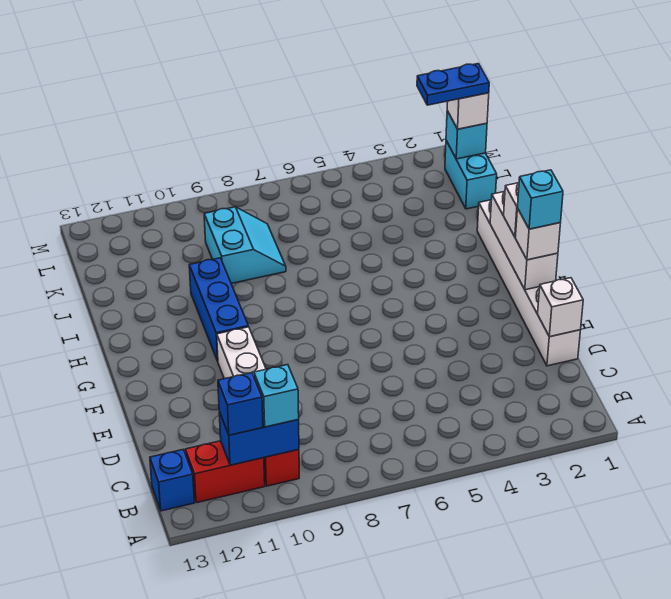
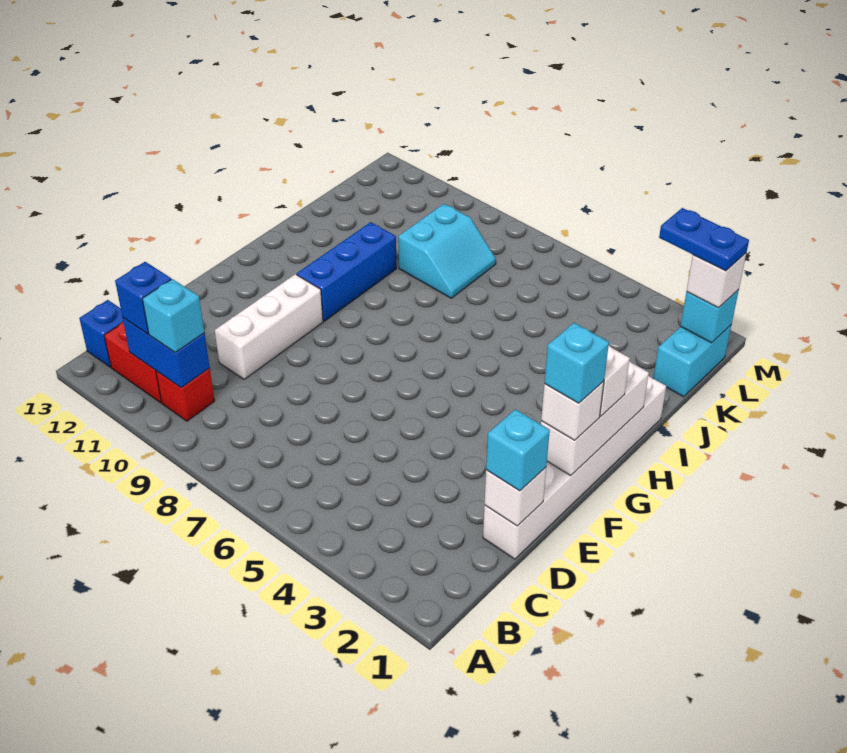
none -> cyan brick D1 level 3

